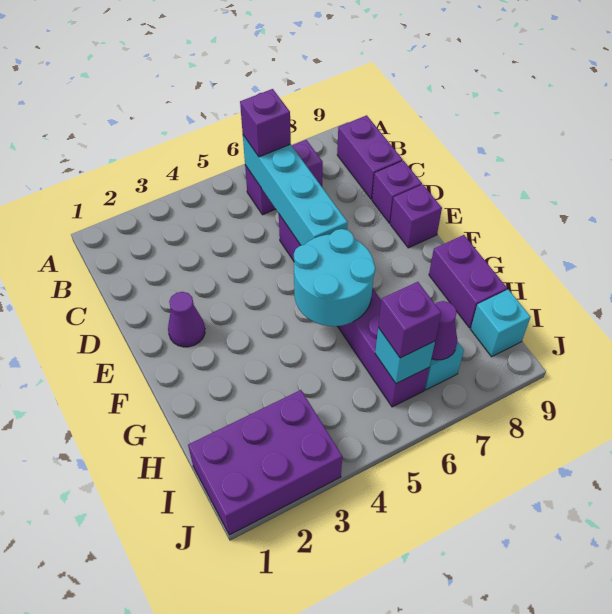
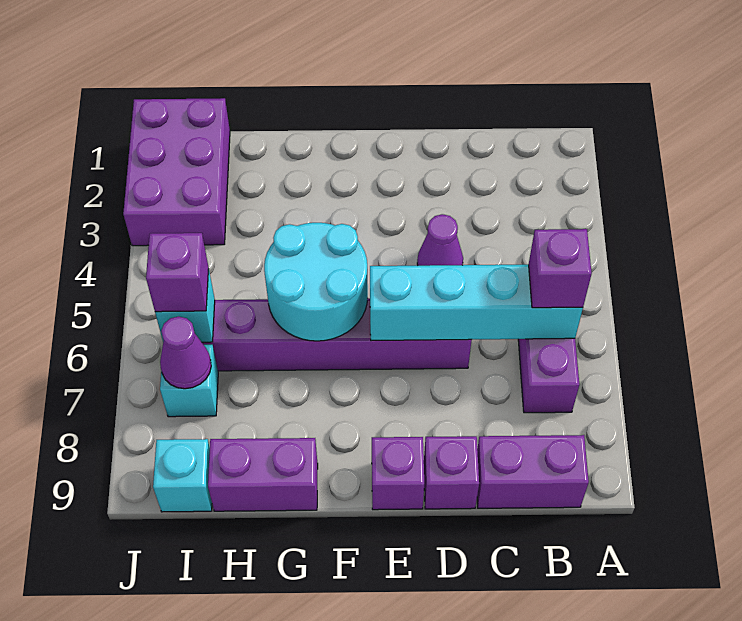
purple cone E2 level 1 -> purple cone D4 level 1

